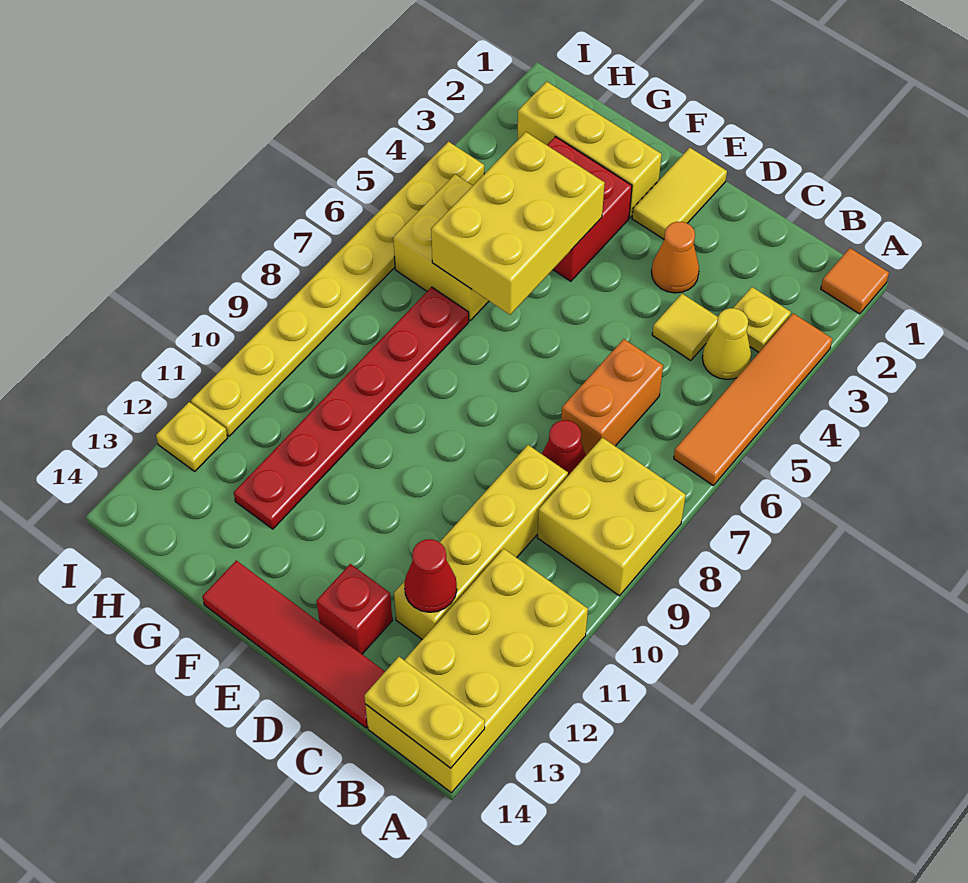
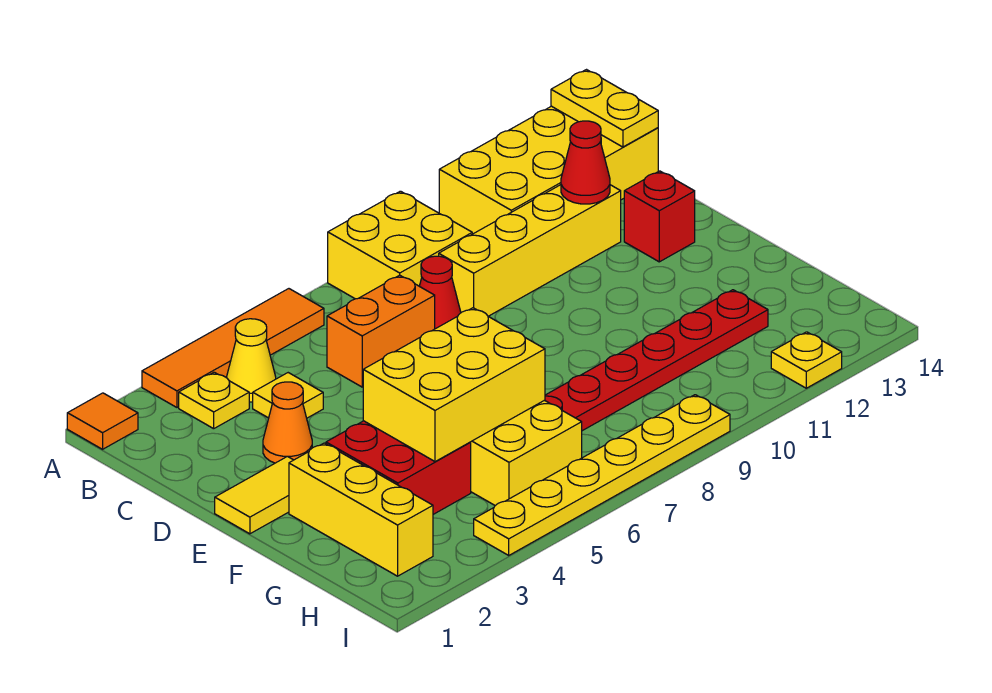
red tile C14:F14 level 1 -> none
yellow plate I4:I11 level 1 -> yellow plate I4:I9 level 1

